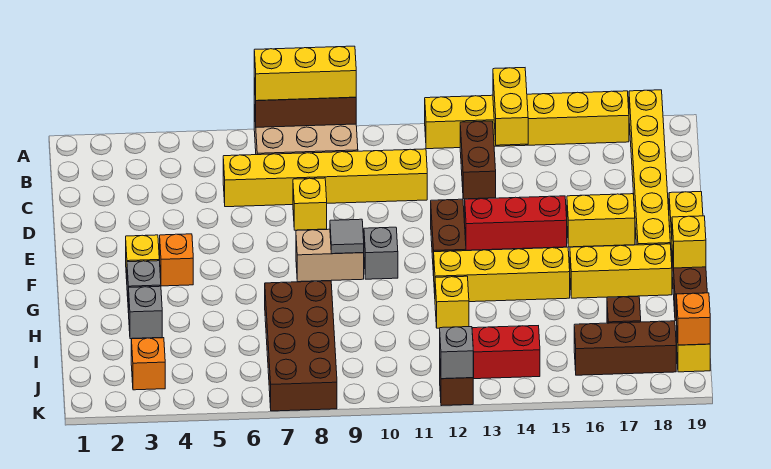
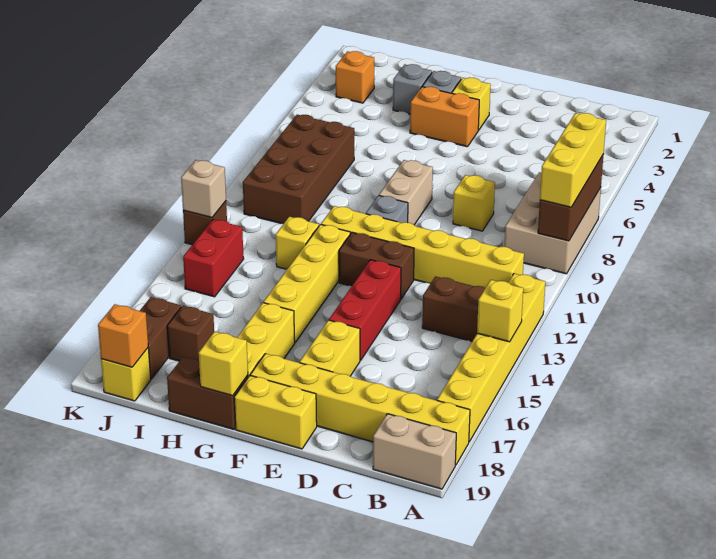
yellow brick A14:B14 level 2 -> yellow brick A14 level 2
none -> tan brick A19:B19 level 1
yellow brick C6:C11 level 1 -> yellow brick B11:G11 level 1
orange brick F4 level 1 -> orange brick F4:G4 level 1
grey tile F9 level 2 -> none
brown brick H7:K8 level 1 -> brown brick I7:J10 level 1
brown brick J16:J18 level 1 -> brown brick J17:J18 level 1
grey brick K12 level 2 -> tan brick K12 level 2

